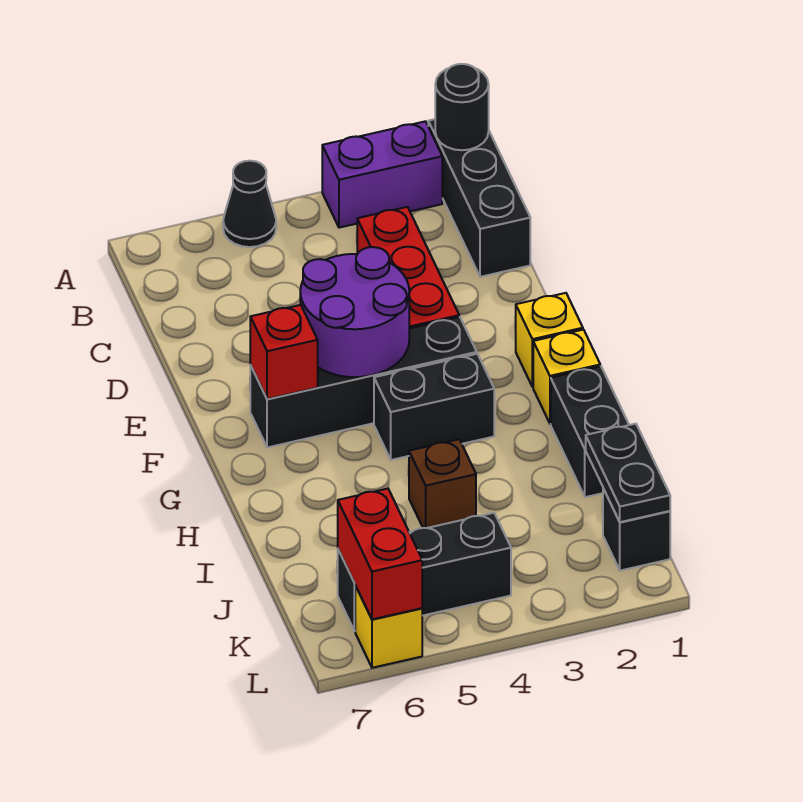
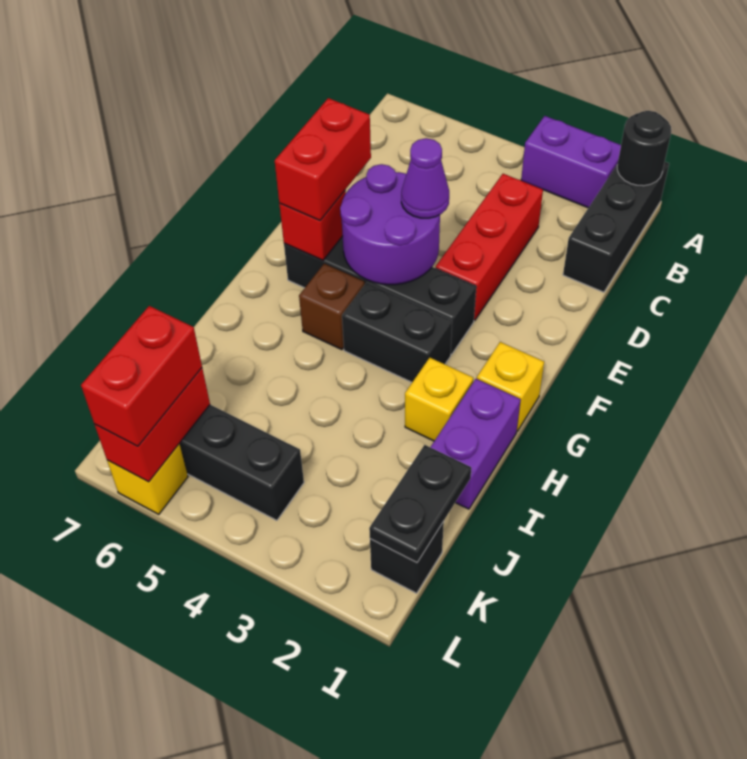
black cone A5 level 1 -> none
none -> purple cone E4 level 3
none -> red brick E6:F6 level 3
yellow brick F1 level 1 -> yellow brick H2 level 1
black brick H1:I1 level 1 -> purple brick H1:I1 level 1
brown brick I4 level 1 -> brown brick G5 level 1
none -> red brick K6:L6 level 3

